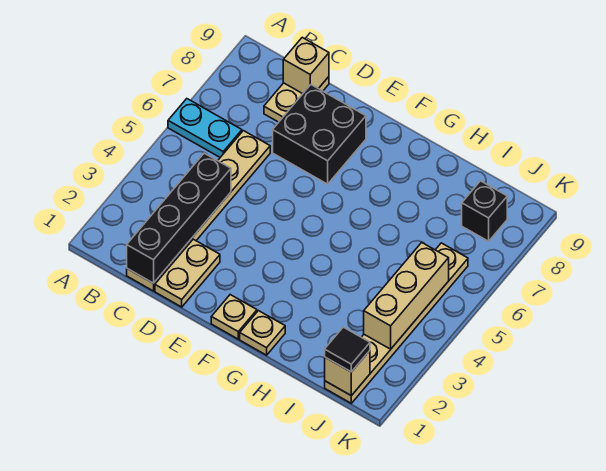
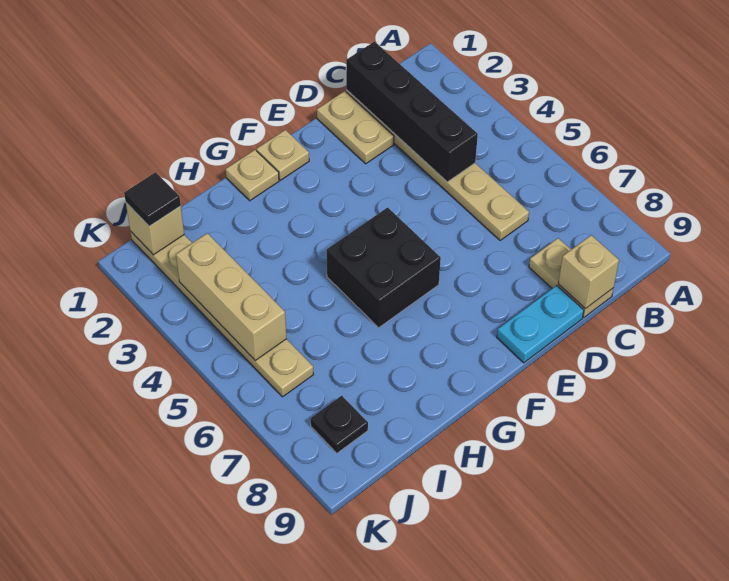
cyan plate A6:B6 level 1 -> cyan plate D9:E9 level 1
black brick D7:E8 level 1 -> black brick F5:G6 level 1
black brick J8 level 1 -> black plate J8 level 1

